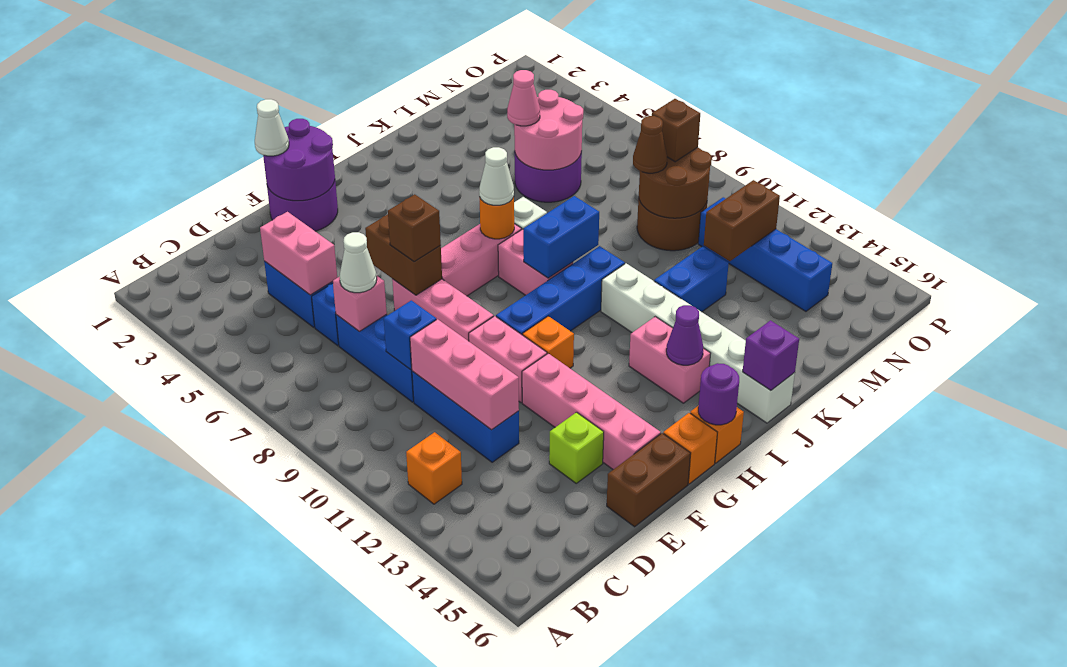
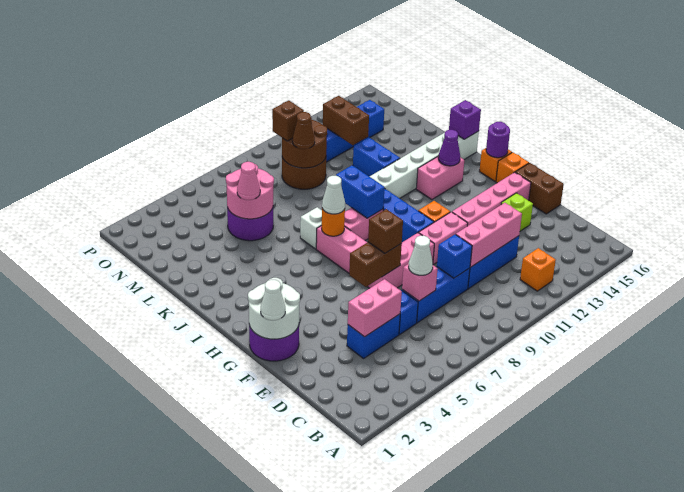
purple round brick F1:G2 level 2 -> white round brick F1:G2 level 2

